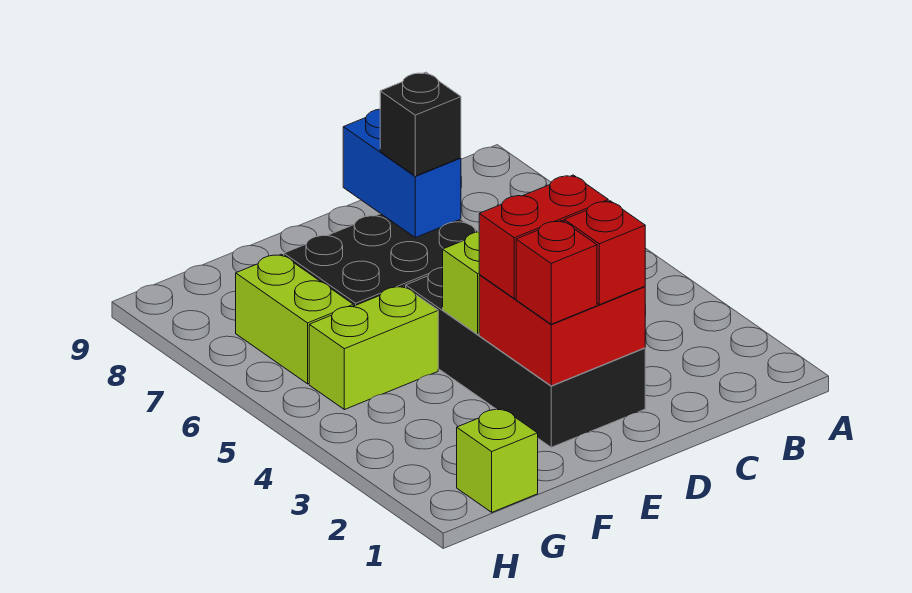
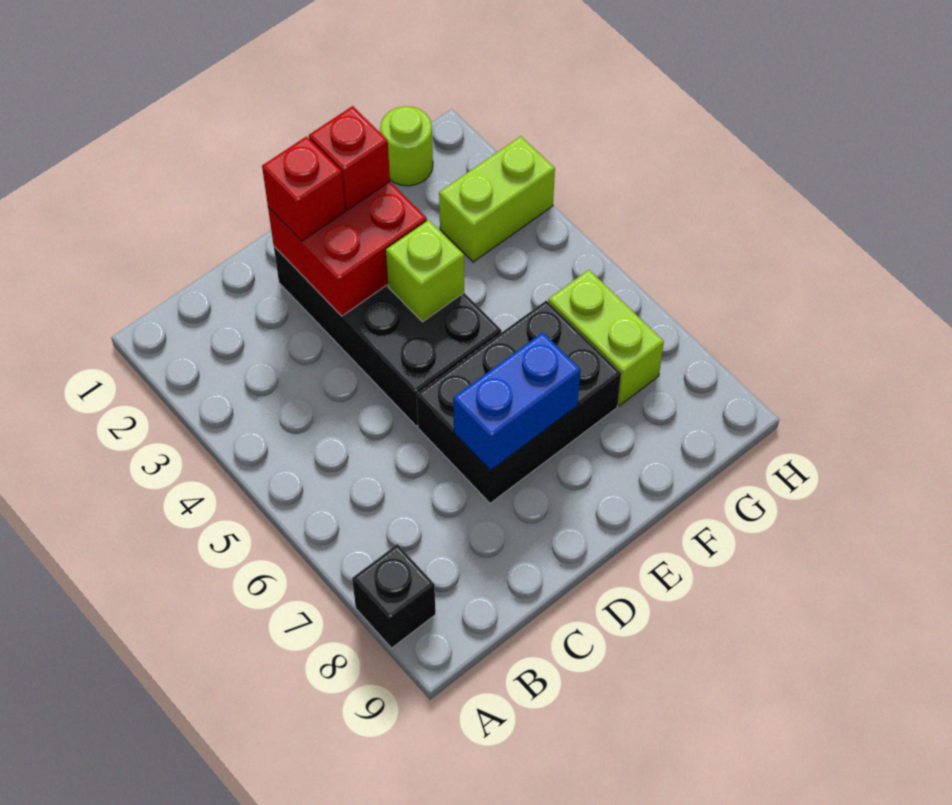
red brick D3:E3 level 3 -> none
blue brick D7:D8 level 2 -> blue brick D7:E7 level 2
black brick D7 level 3 -> black brick A8 level 1
lime brick F5:G5 level 1 -> lime brick G3:H3 level 1
lime brick G1 level 1 -> lime round brick G1 level 1

